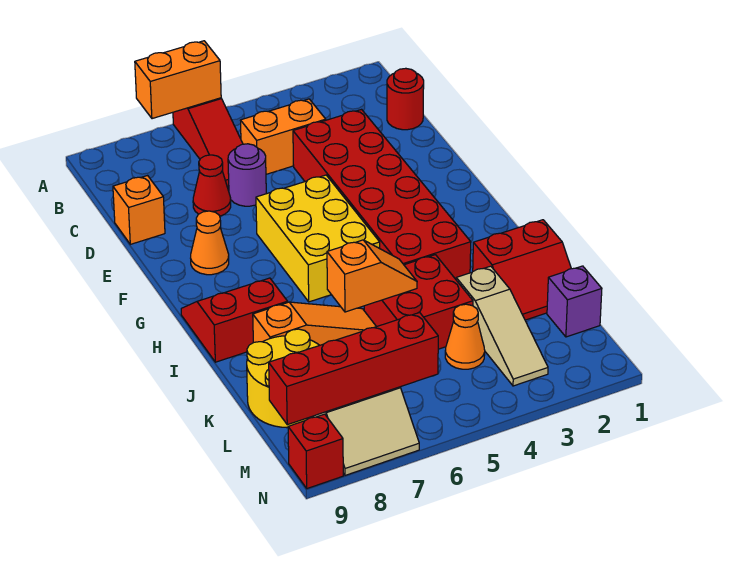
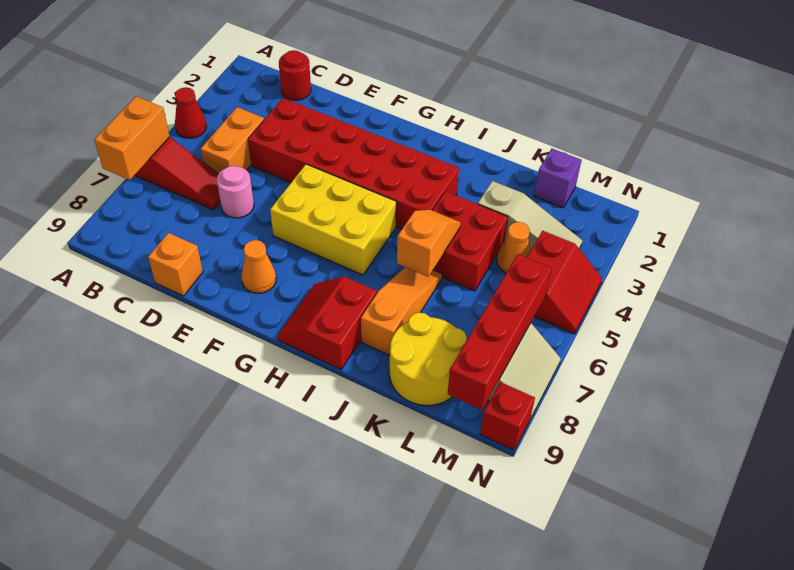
purple round brick D6 level 1 -> pink round brick D6 level 1
red cone D7 level 1 -> red cone A4 level 1
red slope J1:K2 level 1 top J -> red slope M4:N5 level 1 top M

